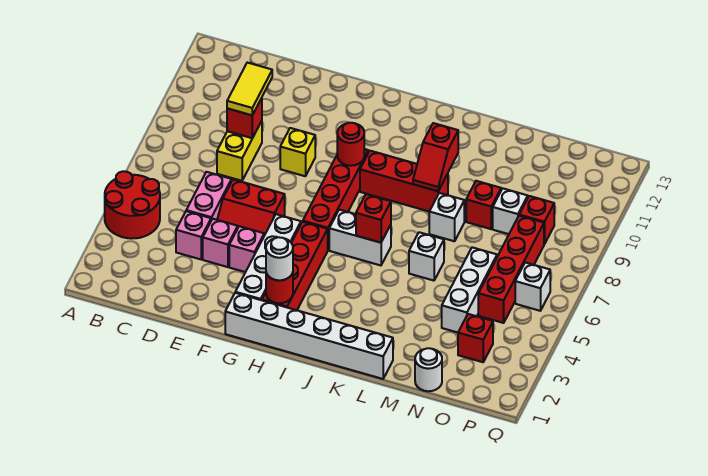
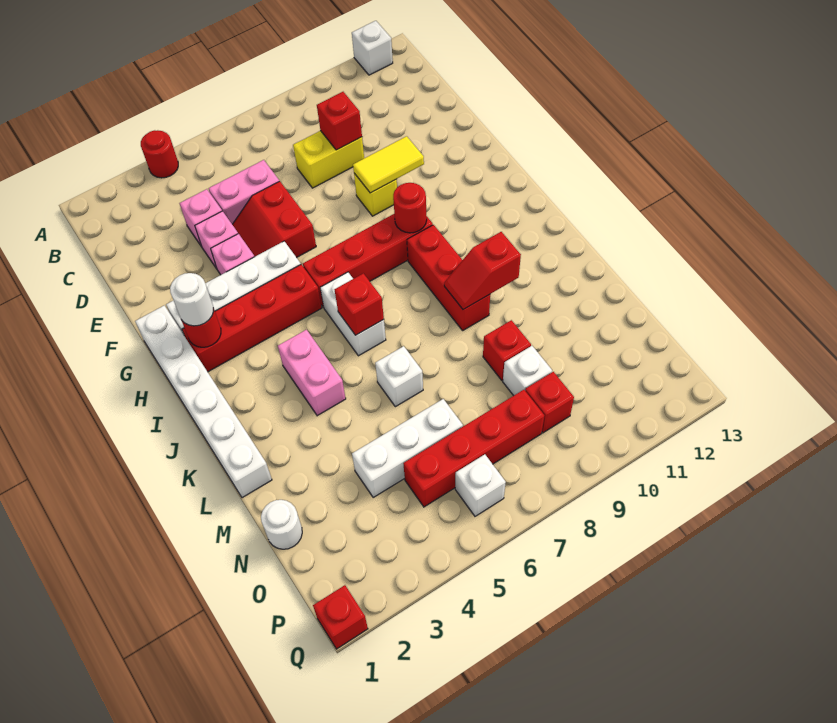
red round brick A4:B5 level 1 -> red round brick A4 level 1
yellow tile D9:D10 level 3 -> yellow tile F9:F10 level 2
none -> pink brick J4:K4 level 1
white brick L8 level 1 -> white brick A12 level 1
red brick O3 level 1 -> red brick Q1 level 1

